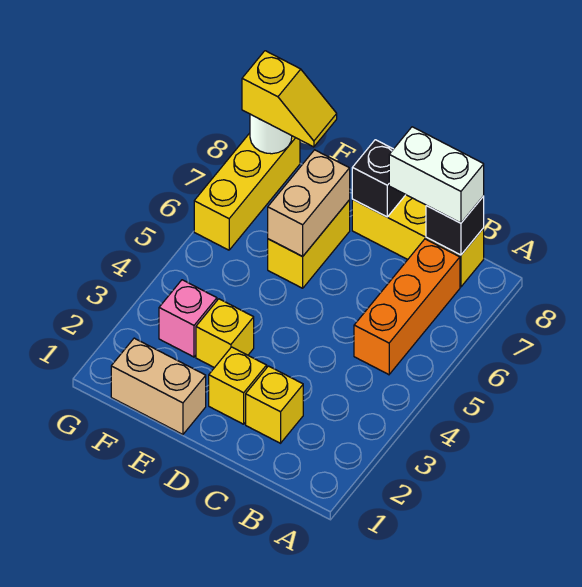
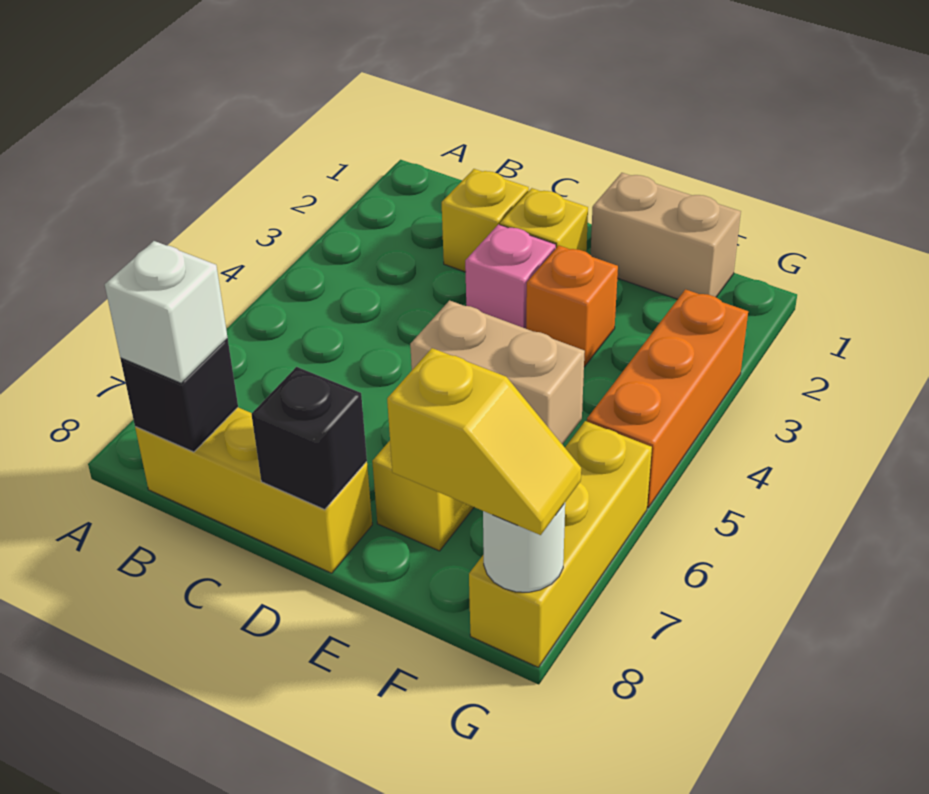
orange brick B5:B7 level 1 -> orange brick G3:G5 level 1
white brick B8:C8 level 3 -> white brick B8 level 3
yellow brick E3 level 1 -> orange brick E3 level 1
tan brick E6:E7 level 2 -> tan brick E6:F6 level 2
pink brick F3 level 1 -> pink brick D3 level 1
yellow slope F8:G8 level 3 top G -> yellow slope F8:G8 level 3 top F

